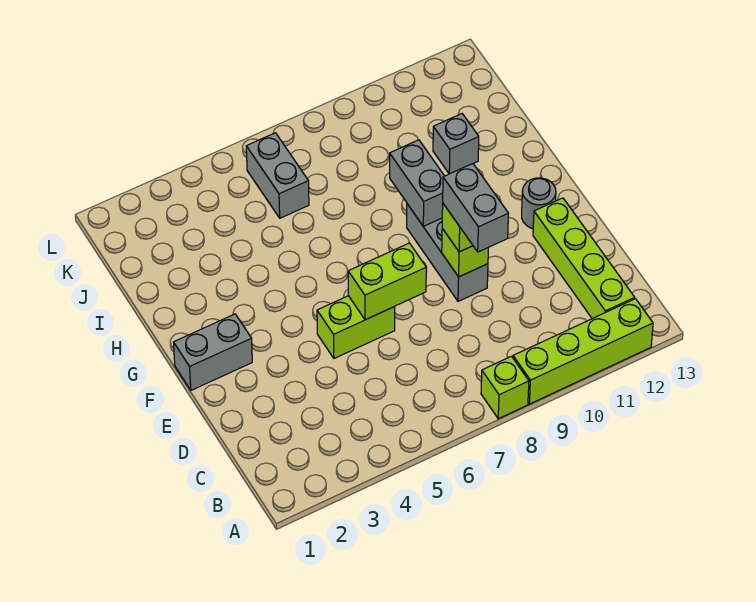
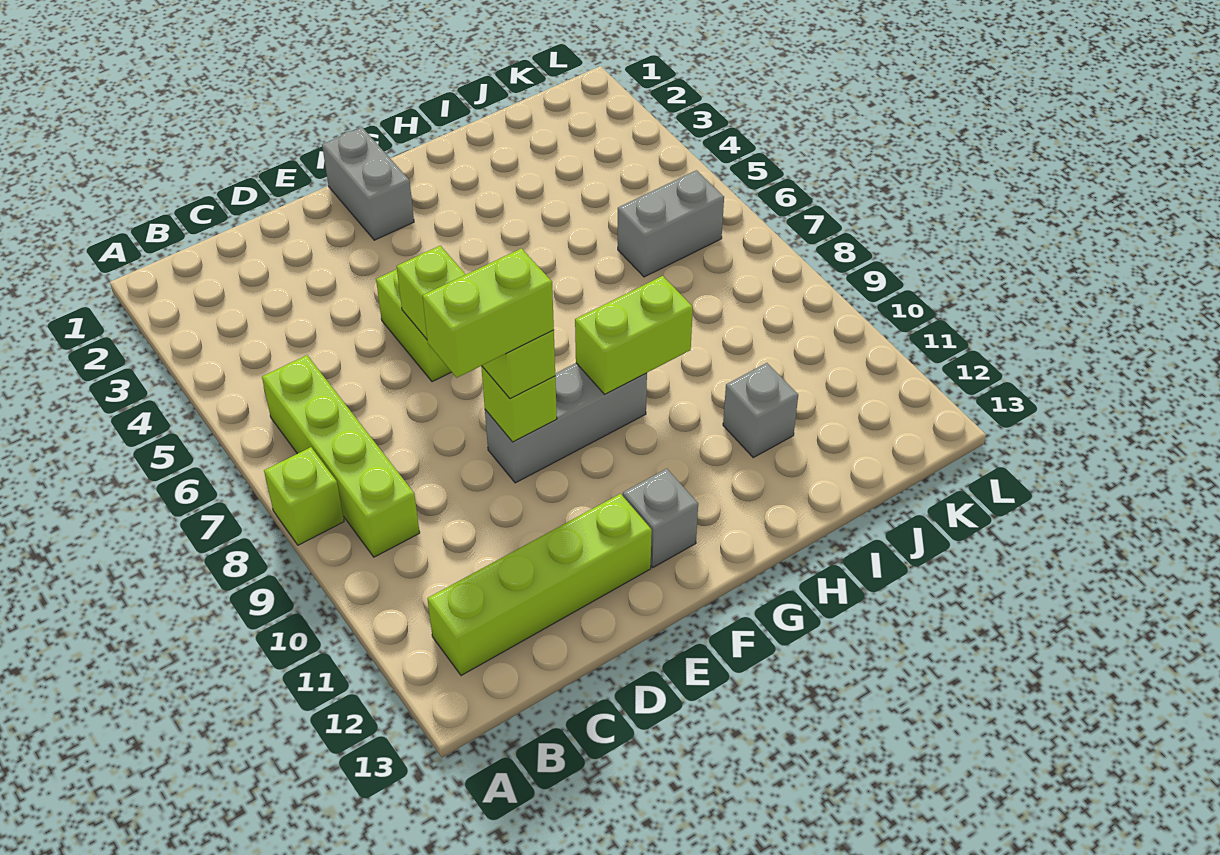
lime brick A9:A12 level 1 -> lime brick B6:B9 level 1
grey brick D9:E9 level 4 -> lime brick D9:E9 level 4
grey round brick F12 level 1 -> grey brick F12 level 1
grey brick G9:H9 level 2 -> lime brick G9:H9 level 2

